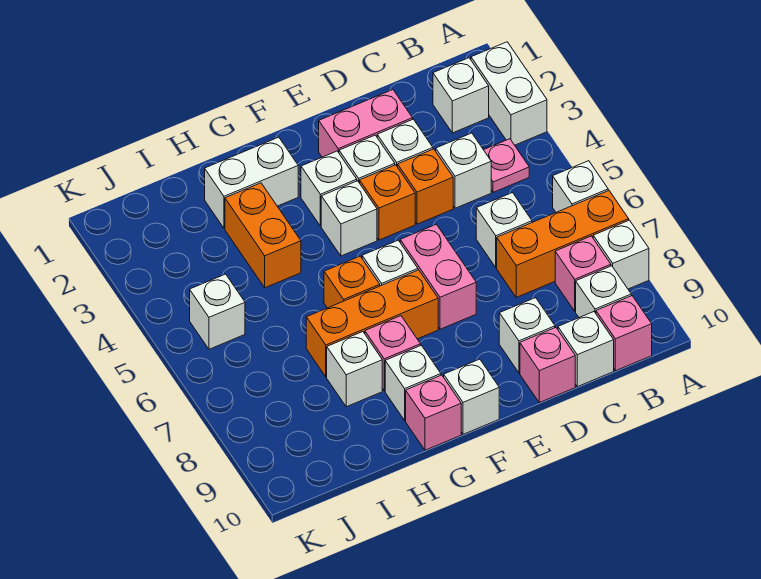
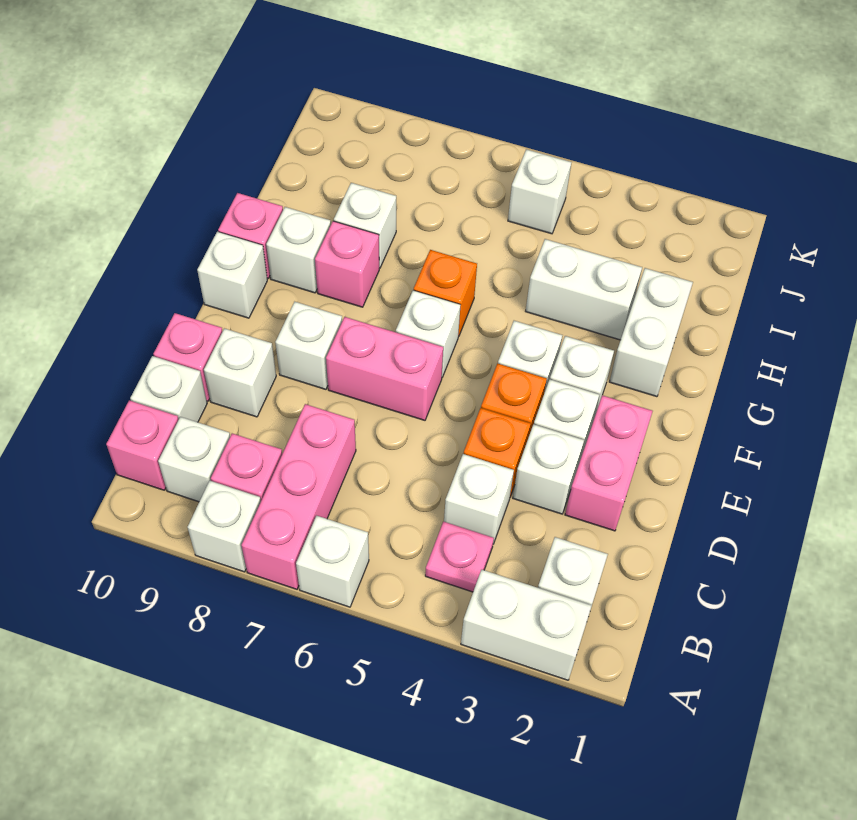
orange brick A7:C7 level 1 -> pink brick A7:C7 level 1
white brick C6 level 1 -> white brick E8 level 1
orange brick F7:H7 level 1 -> none
orange brick H3:H4 level 1 -> white brick H3:H4 level 1

